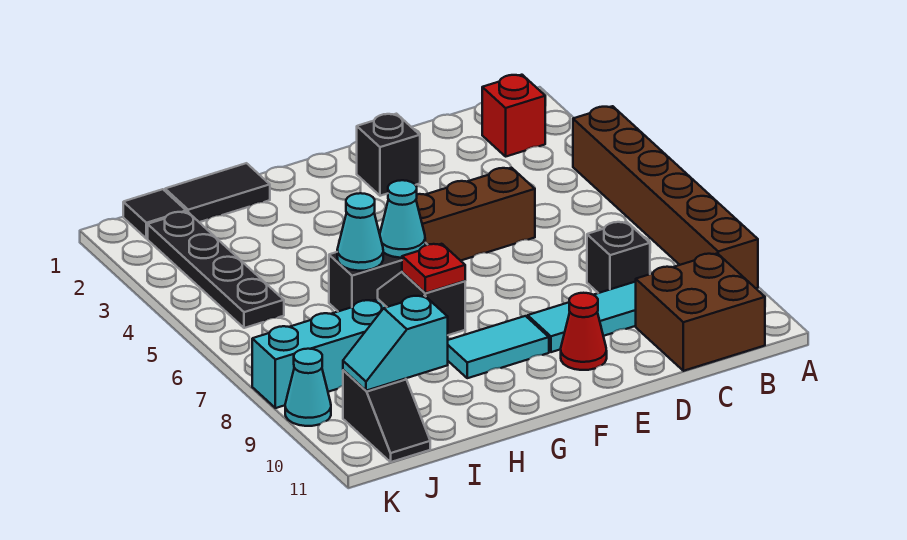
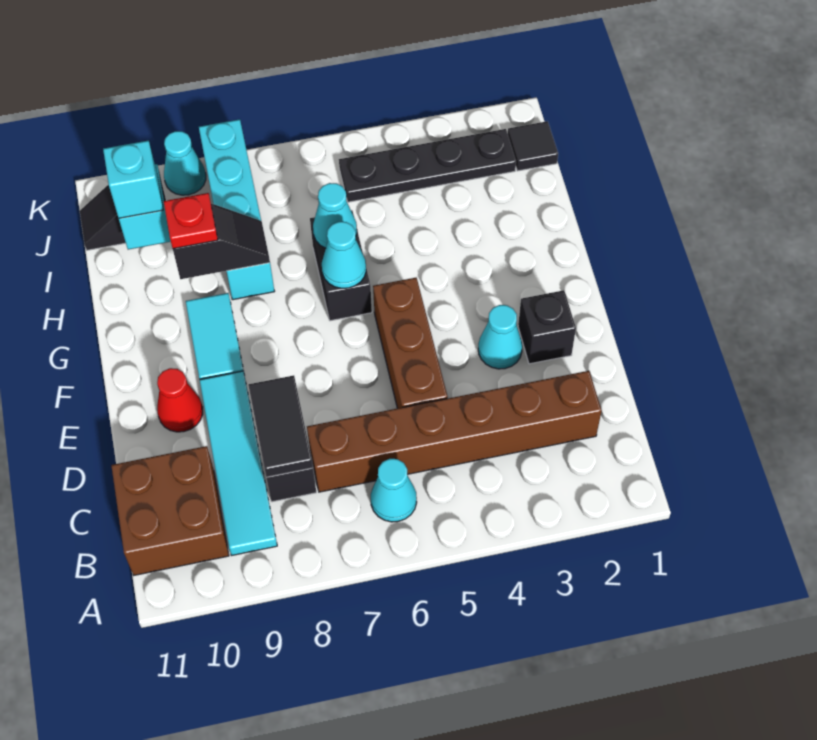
brown brick A4:A9 level 1 -> brown brick C2:C7 level 1
red brick B2 level 1 -> none
none -> cyan cone B6 level 1
none -> cyan cone E3 level 1
black tile H1:I1 level 1 -> black tile C8:D8 level 2
none -> cyan brick I10 level 3

